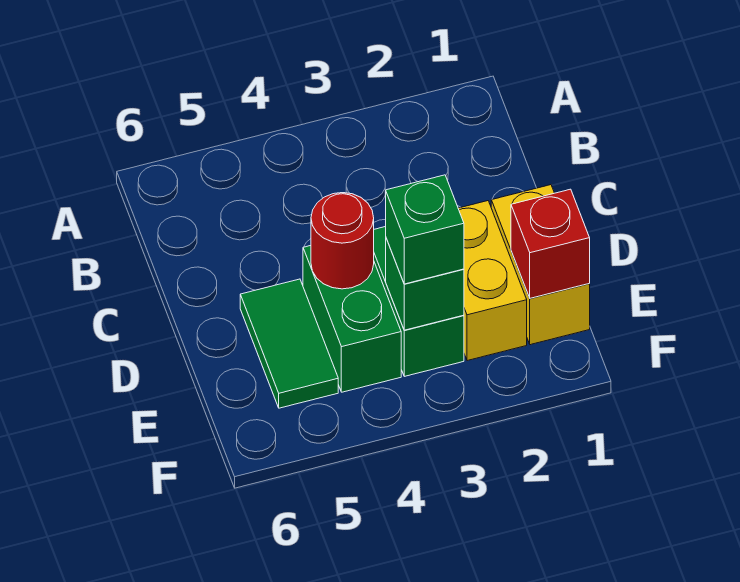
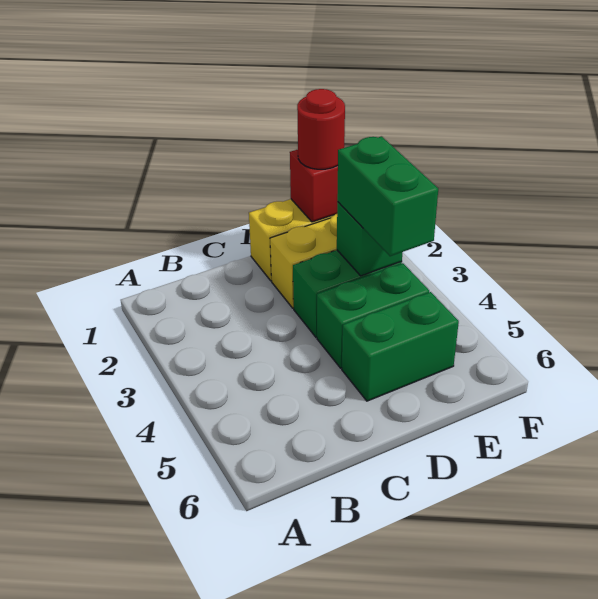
red round brick D4 level 2 -> red round brick E1 level 3
green tile D5:E5 level 1 -> green brick D5:E5 level 1
green brick E3 level 3 -> green brick E3:E4 level 3

